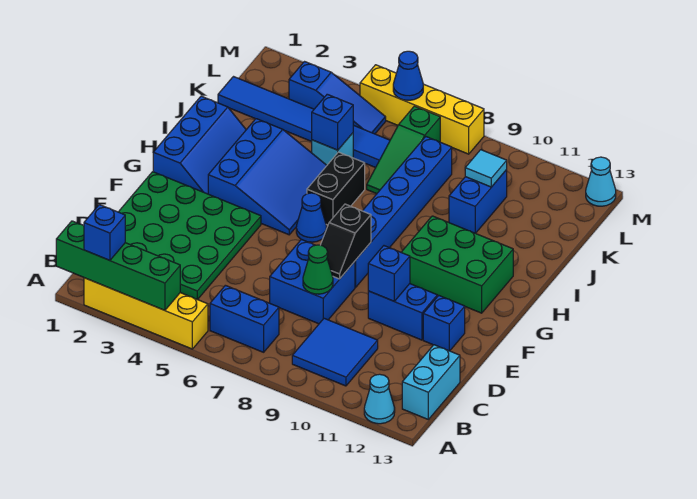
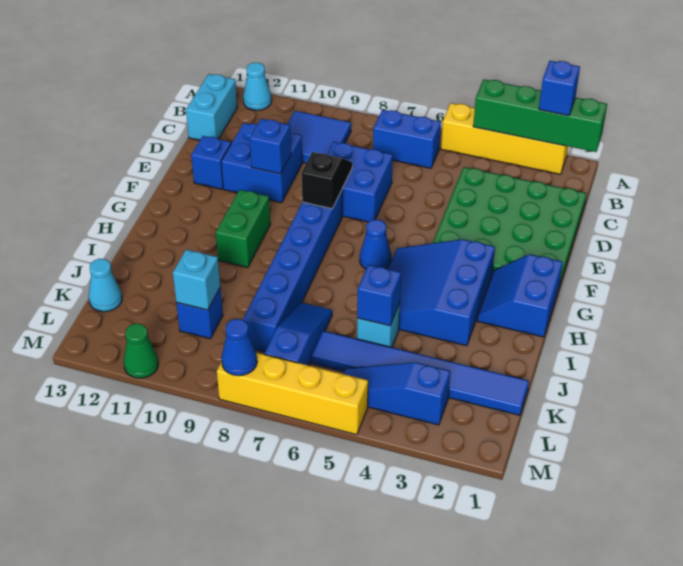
green cone D8 level 2 -> green cone M11 level 1
blue brick E10:E11 level 1 -> blue brick D10:E11 level 1
blue slope G1:I2 level 1 top 1 -> blue slope G1:H2 level 1 top 1
green brick G10:H12 level 1 -> green brick G10:H10 level 1
black brick H6:I6 level 1 -> none
green slope J7:L7 level 1 top L -> blue slope J7:L7 level 1 top L
blue brick J10:K10 level 1 -> blue brick K10 level 1
cyan tile K10 level 2 -> cyan brick K10 level 2
blue cone M6 level 2 -> blue cone M8 level 2
cyan cone M13 level 1 -> cyan cone K13 level 1

